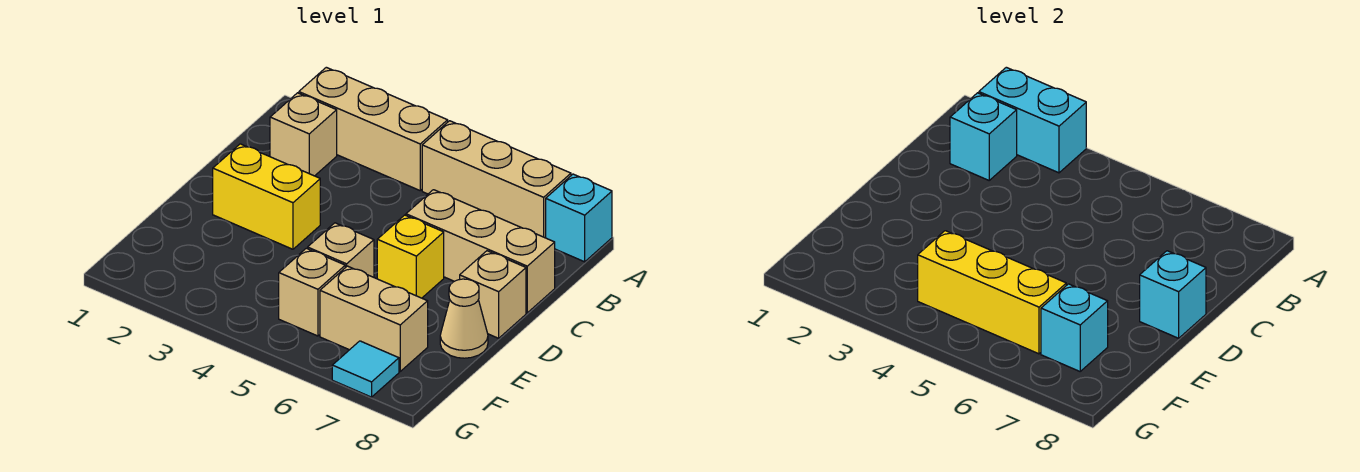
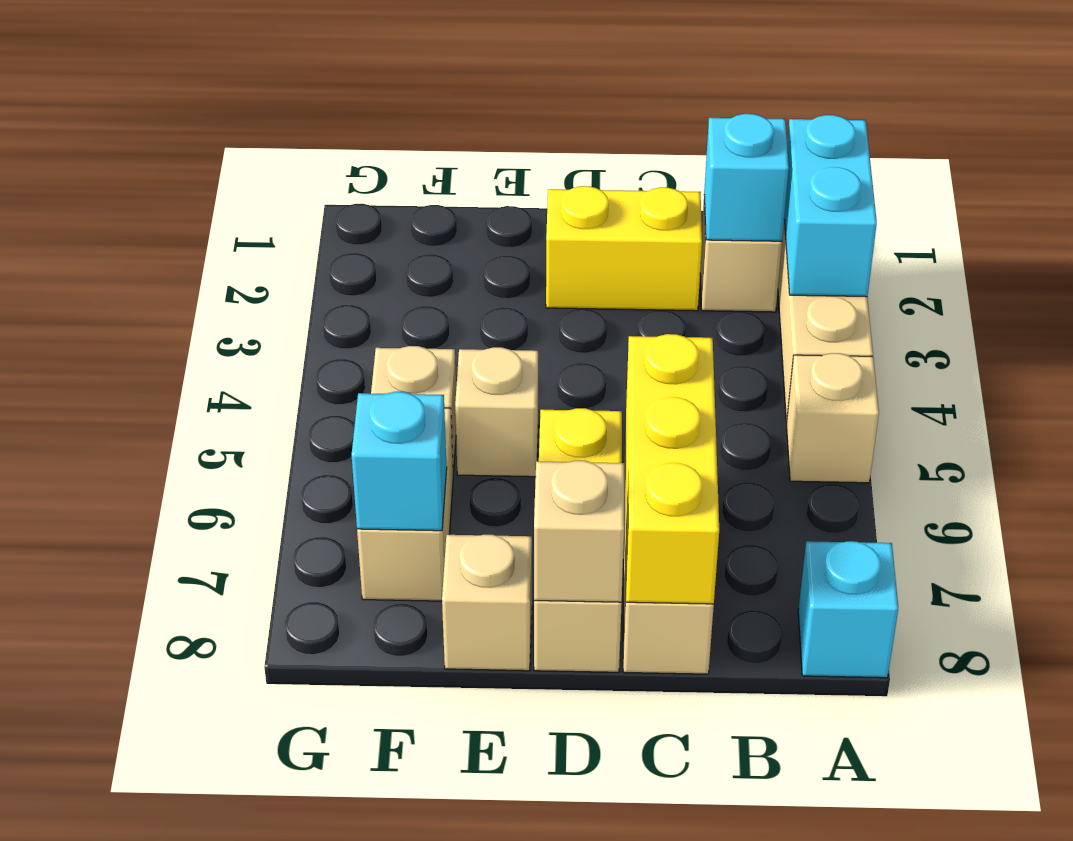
tan brick A5:A7 level 1 -> tan brick A5 level 1
yellow brick D2:D3 level 1 -> yellow brick C2:D2 level 1
cyan brick D8 level 2 -> tan brick D8 level 2
tan cone E8 level 1 -> tan brick E8 level 1
yellow brick F4:F6 level 2 -> yellow brick C6:C8 level 2
cyan tile G7 level 1 -> none

